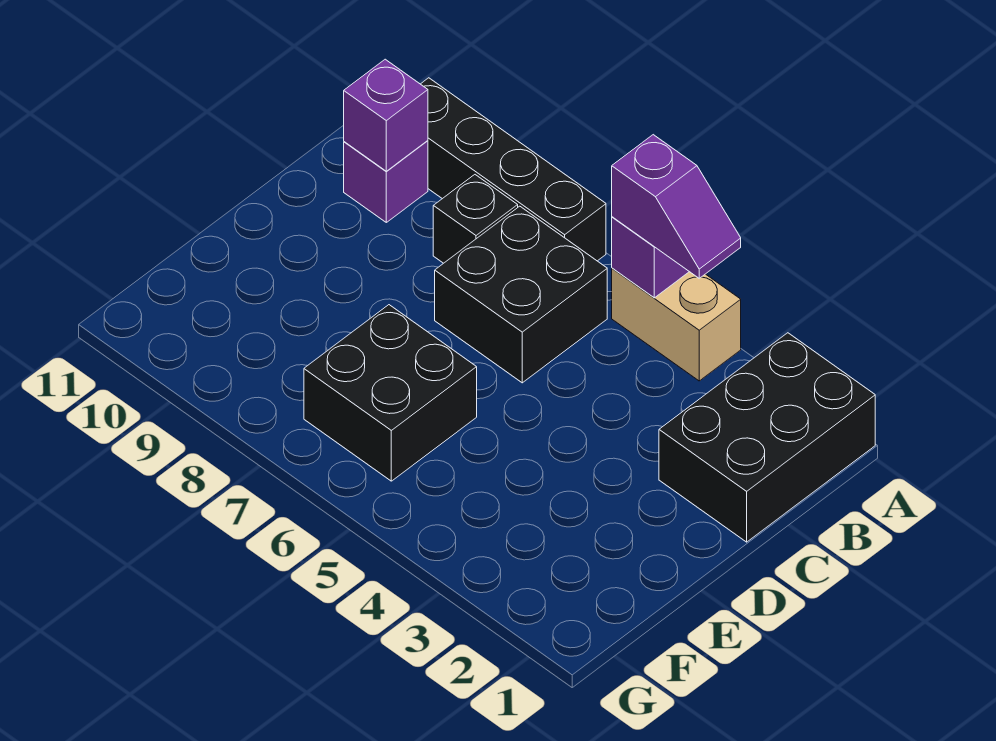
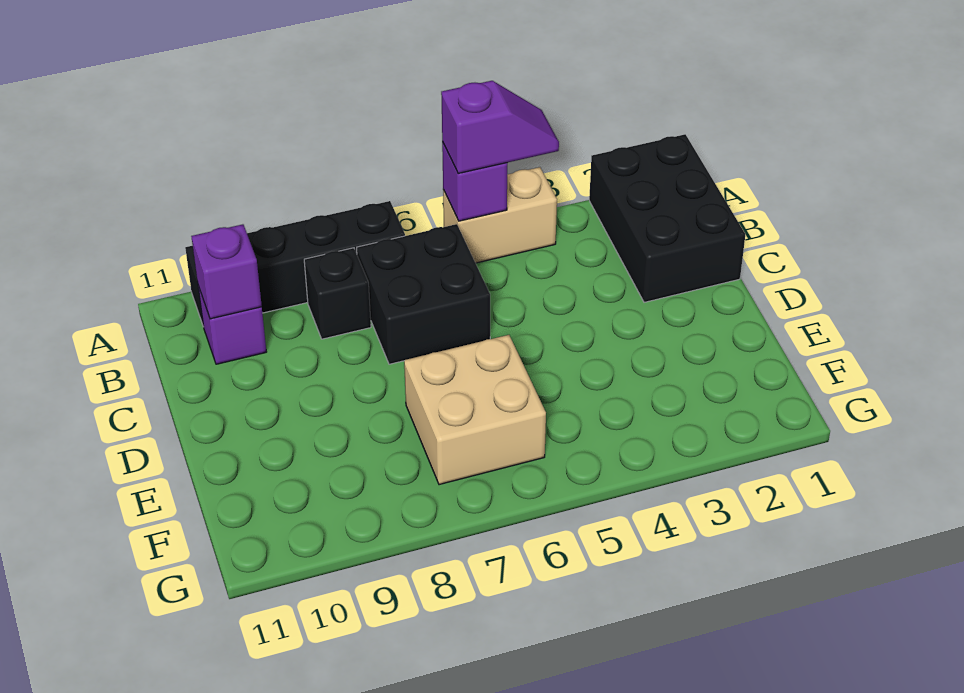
black brick E6:F7 level 1 -> tan brick E6:F7 level 1

